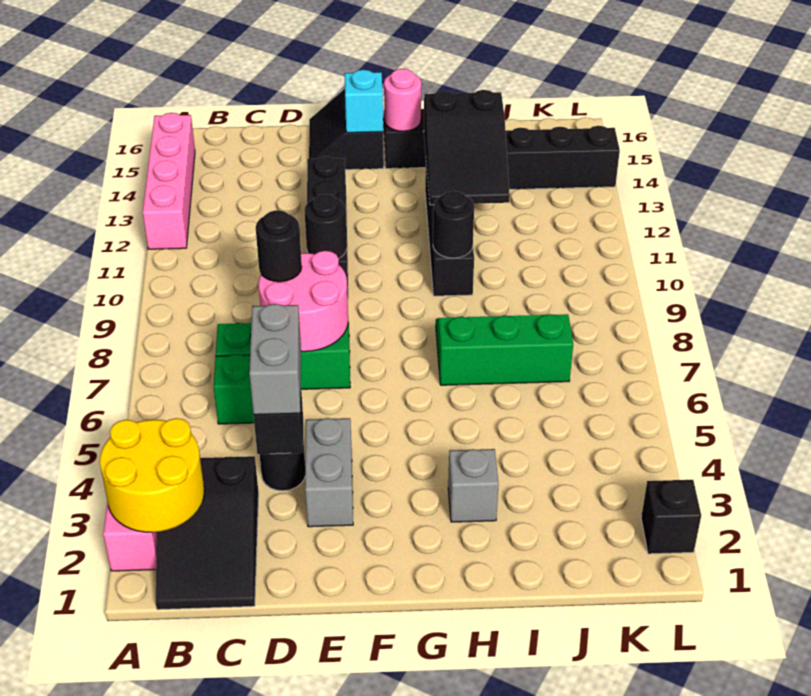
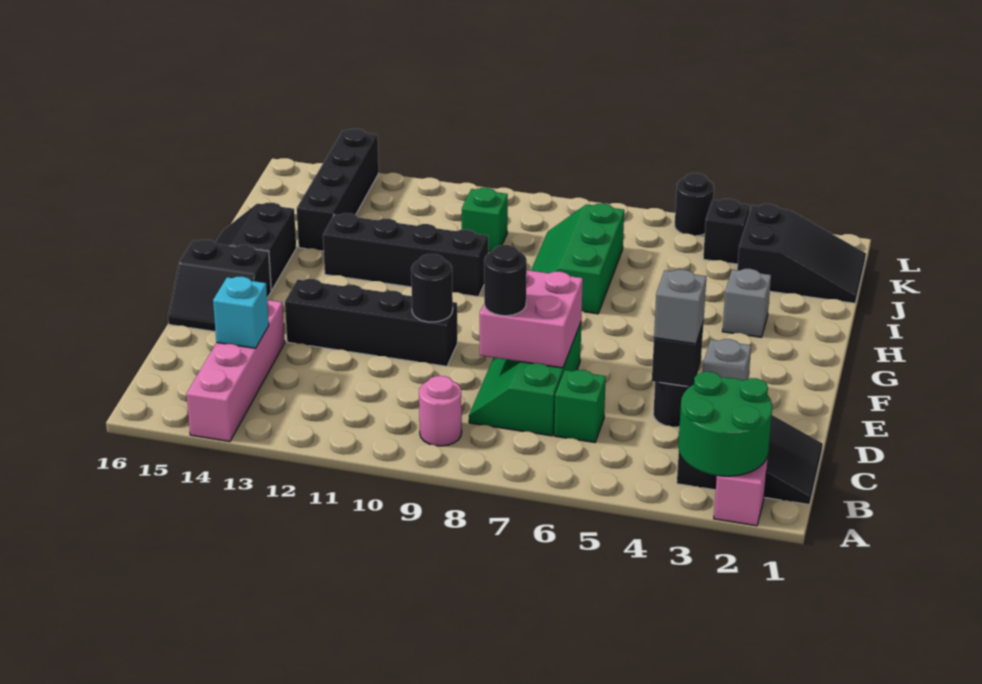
yellow round brick A2:B3 level 2 -> green round brick A2:B3 level 2
pink brick A12:A15 level 1 -> pink brick A14:D14 level 1
grey brick D4:D5 level 3 -> grey brick D4 level 3
pink round brick D7:E8 level 2 -> pink brick D7:E8 level 2
grey brick E3:E4 level 1 -> grey brick E3 level 1
cyan brick F15 level 2 -> cyan brick C14 level 2
pink round brick G15 level 2 -> pink round brick B9 level 1
black round brick H10 level 2 -> black round brick L5 level 1
black slope H12:I14 level 2 top 14 -> black slope J1:K3 level 1 top 3
none -> green brick J10 level 1
black brick L2 level 1 -> black brick K4 level 1

